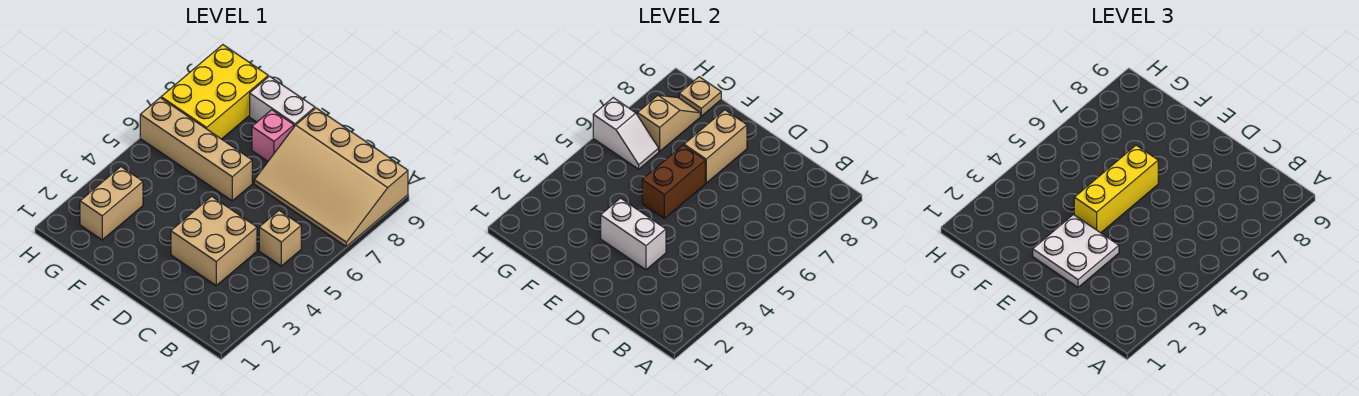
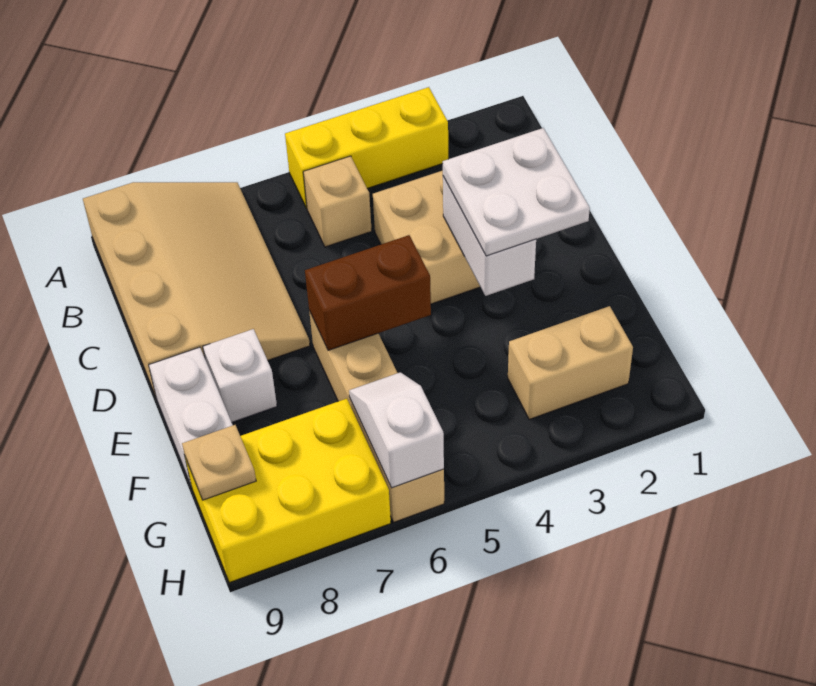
yellow brick E4:E6 level 3 -> yellow brick A3:A5 level 1
tan brick E7:E8 level 2 -> none
pink brick E8 level 1 -> white brick E8 level 1
tan slope G7:G8 level 2 top 7 -> none

